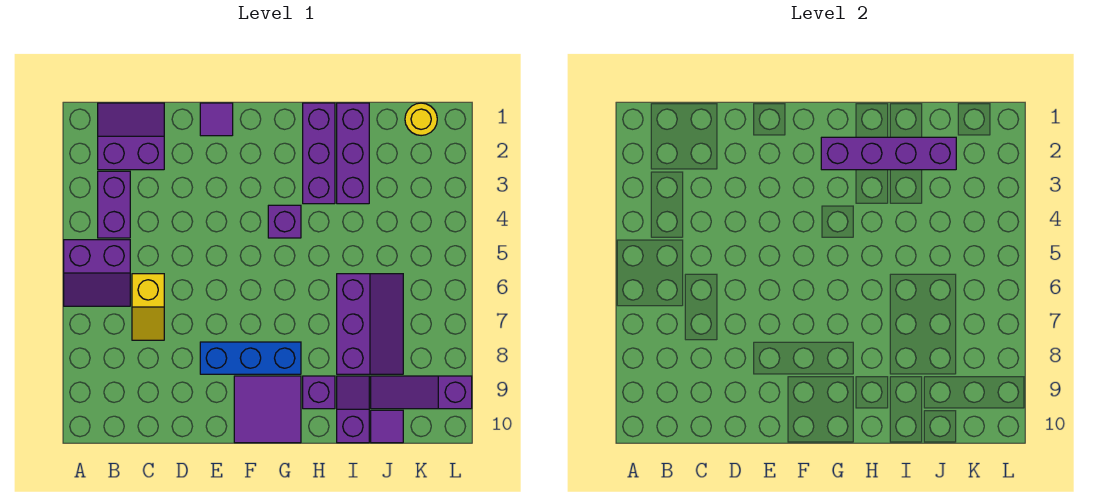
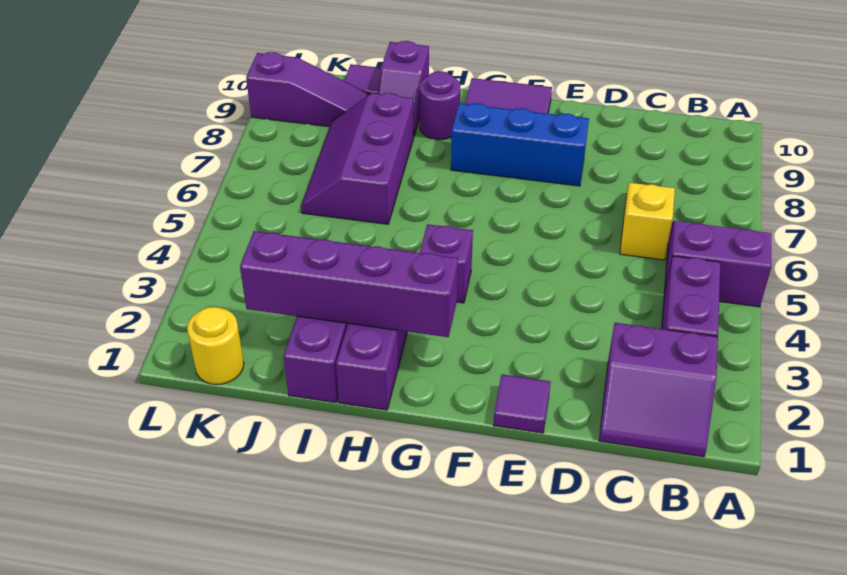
purple brick H9 level 1 -> purple round brick H9 level 1

